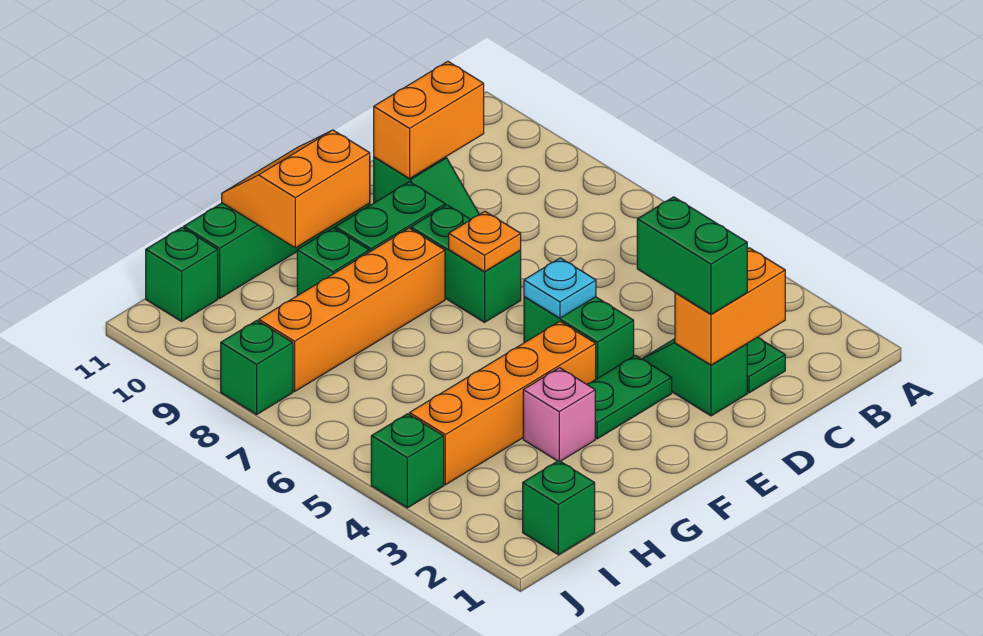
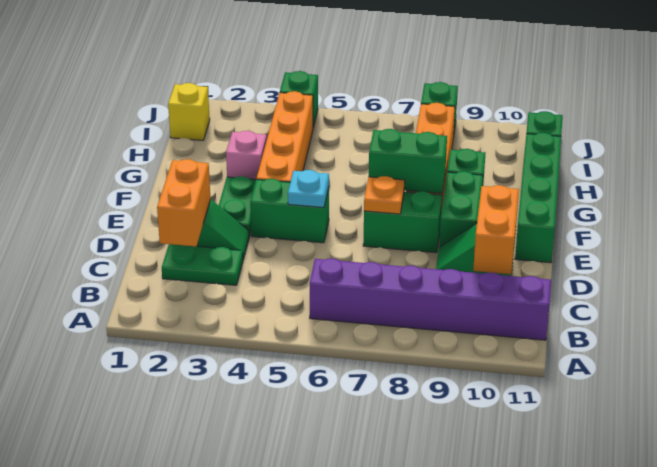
none -> purple brick B6:B11 level 1
green brick D2:D3 level 3 -> green brick F7:F8 level 2
orange slope F10:G11 level 2 top 10 -> none
green brick I1 level 1 -> yellow brick I1 level 1

